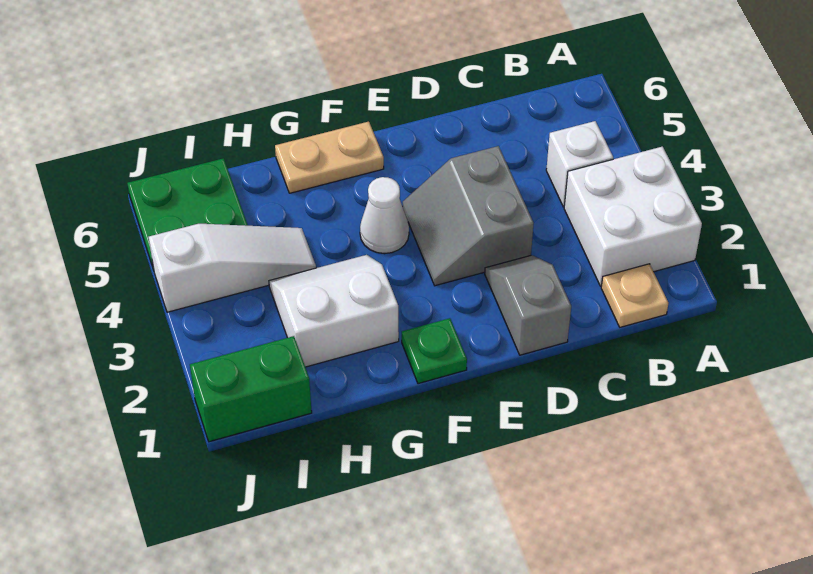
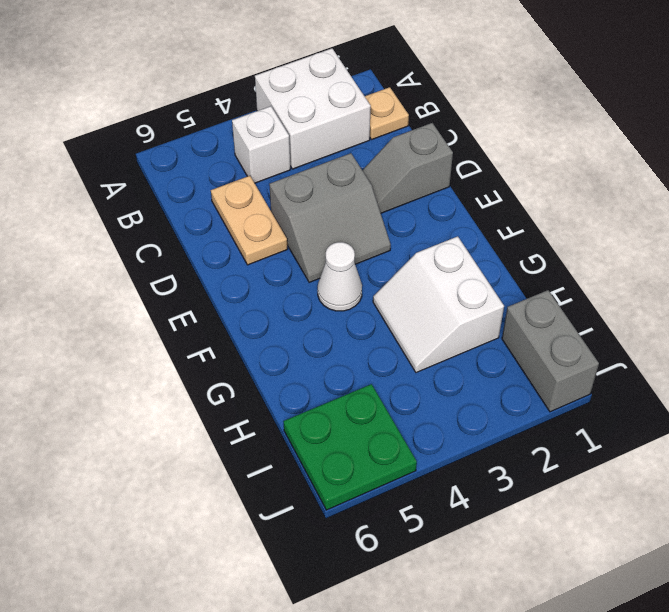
green plate F1 level 1 -> none
tan plate F6:G6 level 1 -> tan plate C5:D5 level 1
white slope H4:J4 level 1 top J -> none
green brick I1:J1 level 1 -> grey brick I1:J1 level 1

